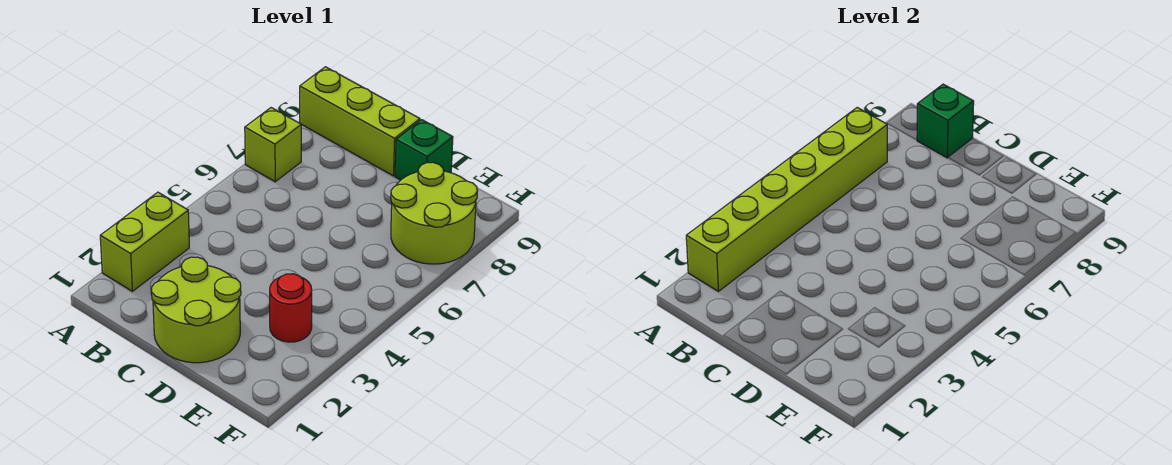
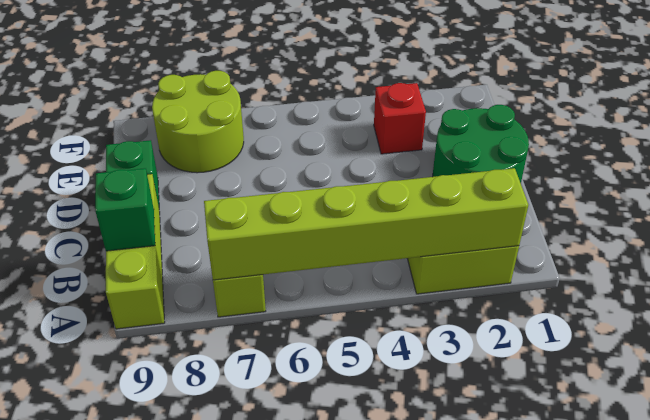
lime round brick C1:D2 level 1 -> green round brick C1:D2 level 1
red round brick E3 level 1 -> red brick E3 level 1

